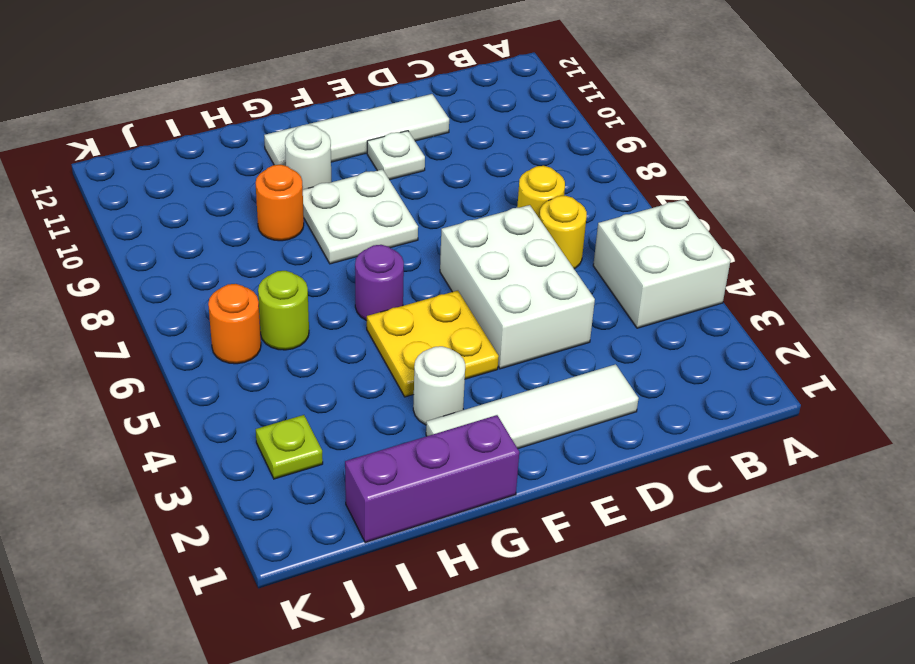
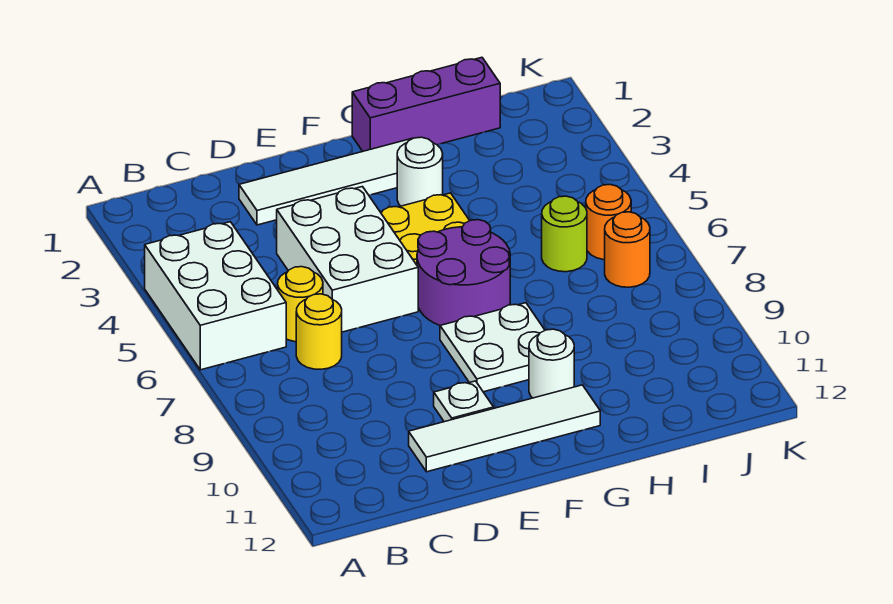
white brick A4:B5 level 1 -> white brick A4:B6 level 1
purple round brick G6 level 1 -> purple round brick F6:G7 level 1
orange round brick H9 level 1 -> orange round brick J7 level 1
lime plate J3 level 1 -> none

